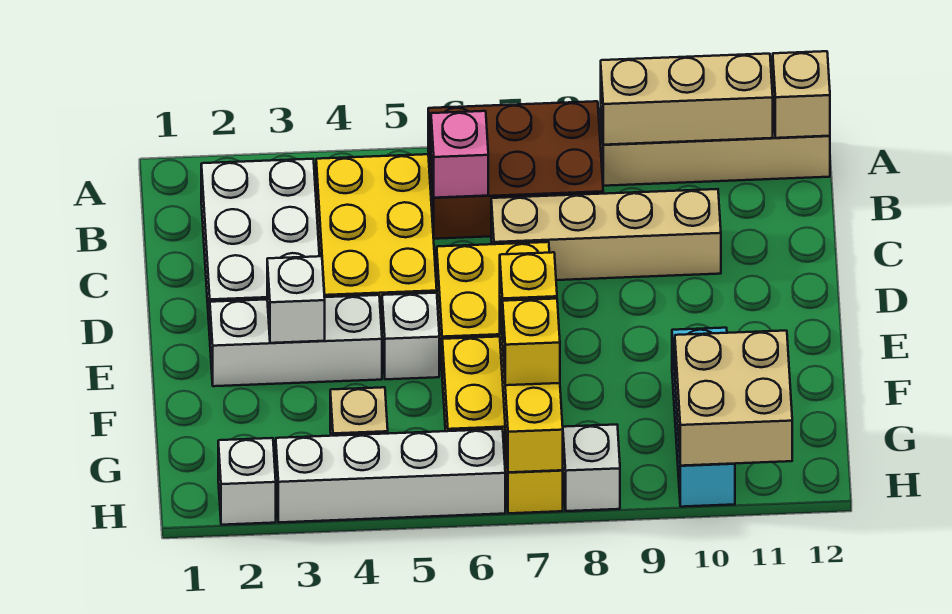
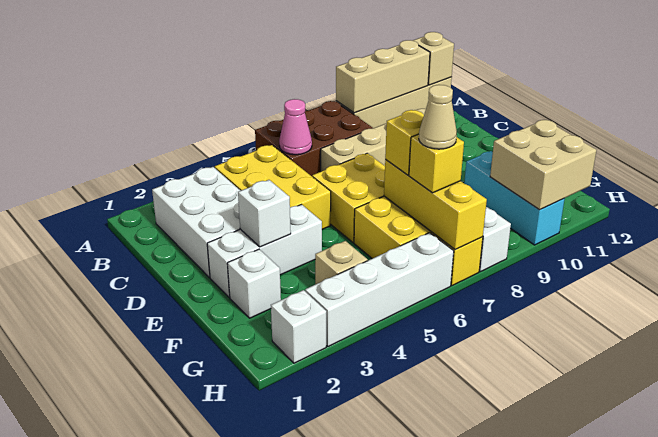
pink brick B6 level 2 -> pink cone B6 level 2
white brick E5 level 1 -> white brick F2 level 1
none -> tan cone G7 level 4

